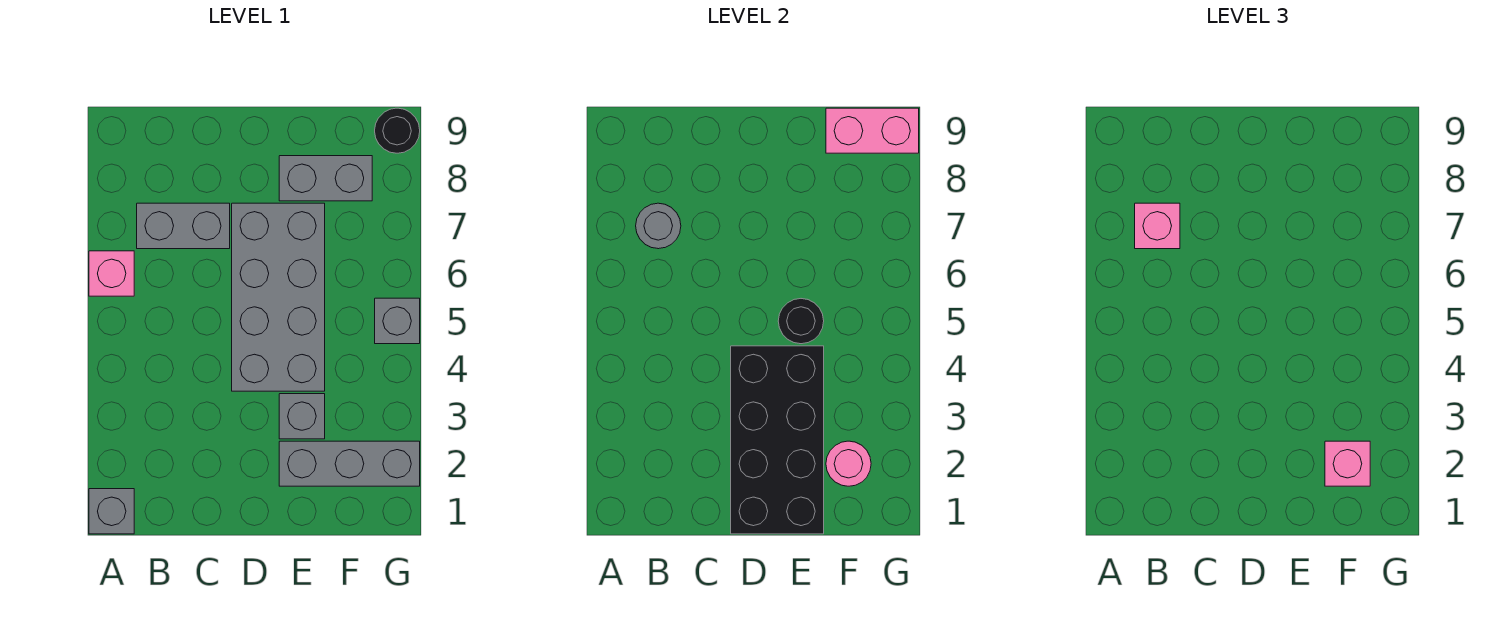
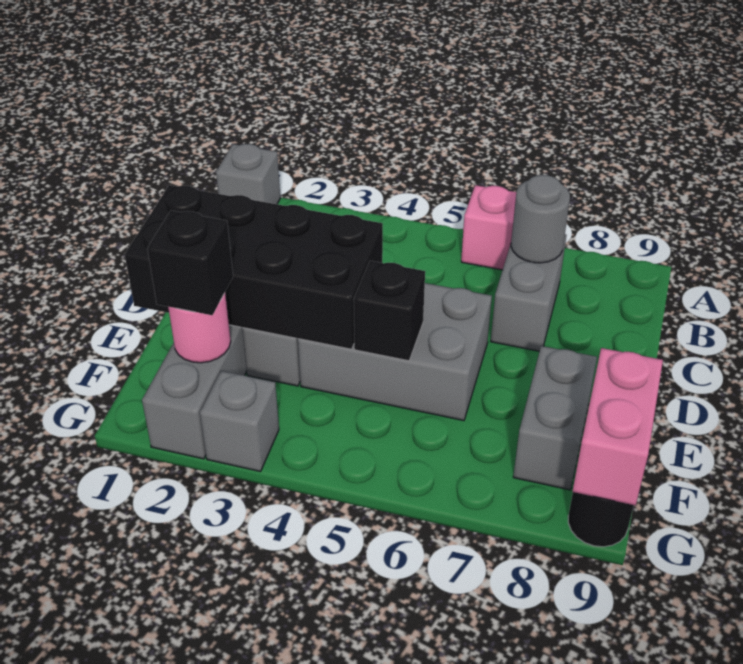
pink brick B7 level 3 -> none
grey brick D4:E7 level 1 -> grey brick D4:E6 level 1
black round brick E5 level 2 -> black brick E5 level 2
pink brick F2 level 3 -> black brick F2 level 3
grey brick G5 level 1 -> grey brick G3 level 1

